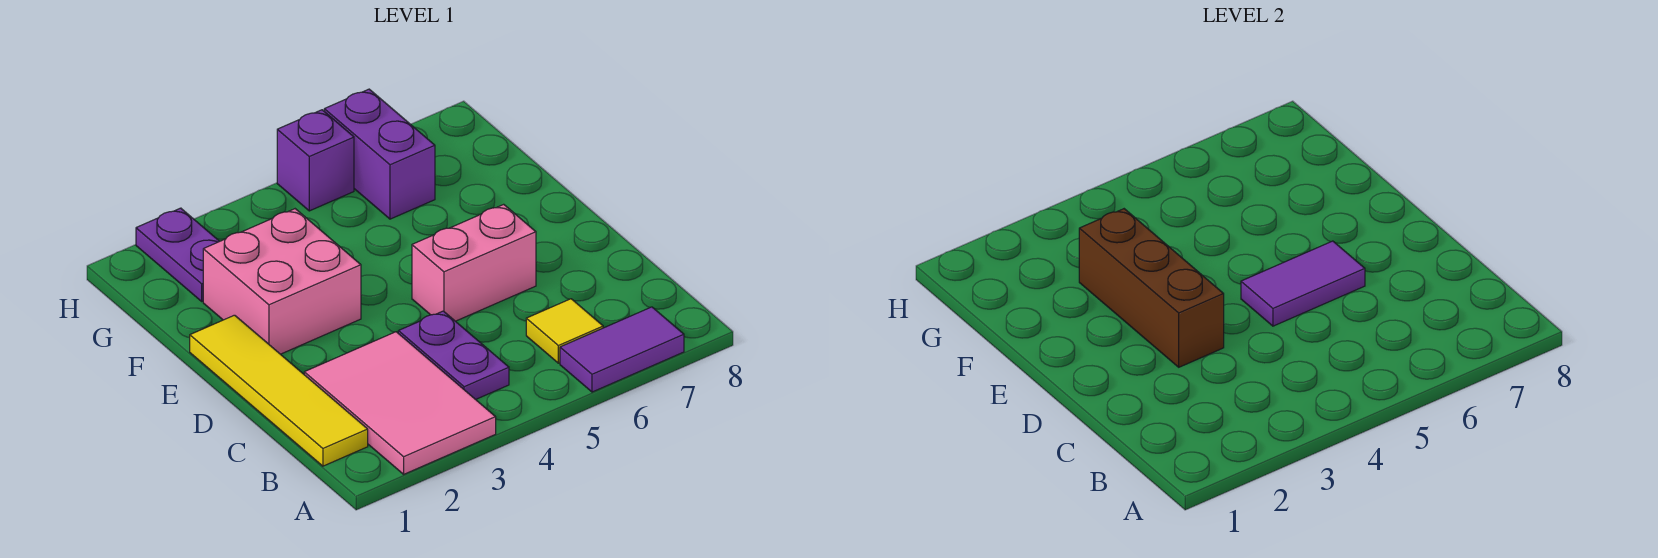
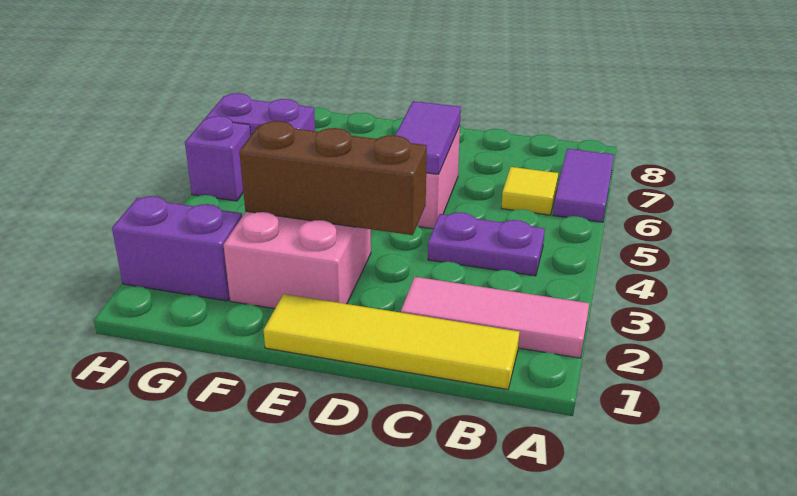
pink tile A2:C3 level 1 -> pink tile A2:C2 level 1
purple plate G2:H2 level 1 -> purple brick G2:H2 level 1

